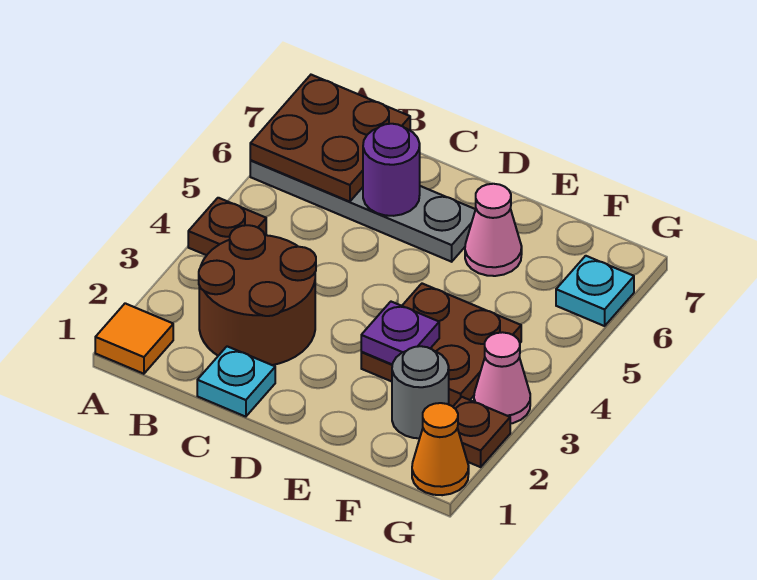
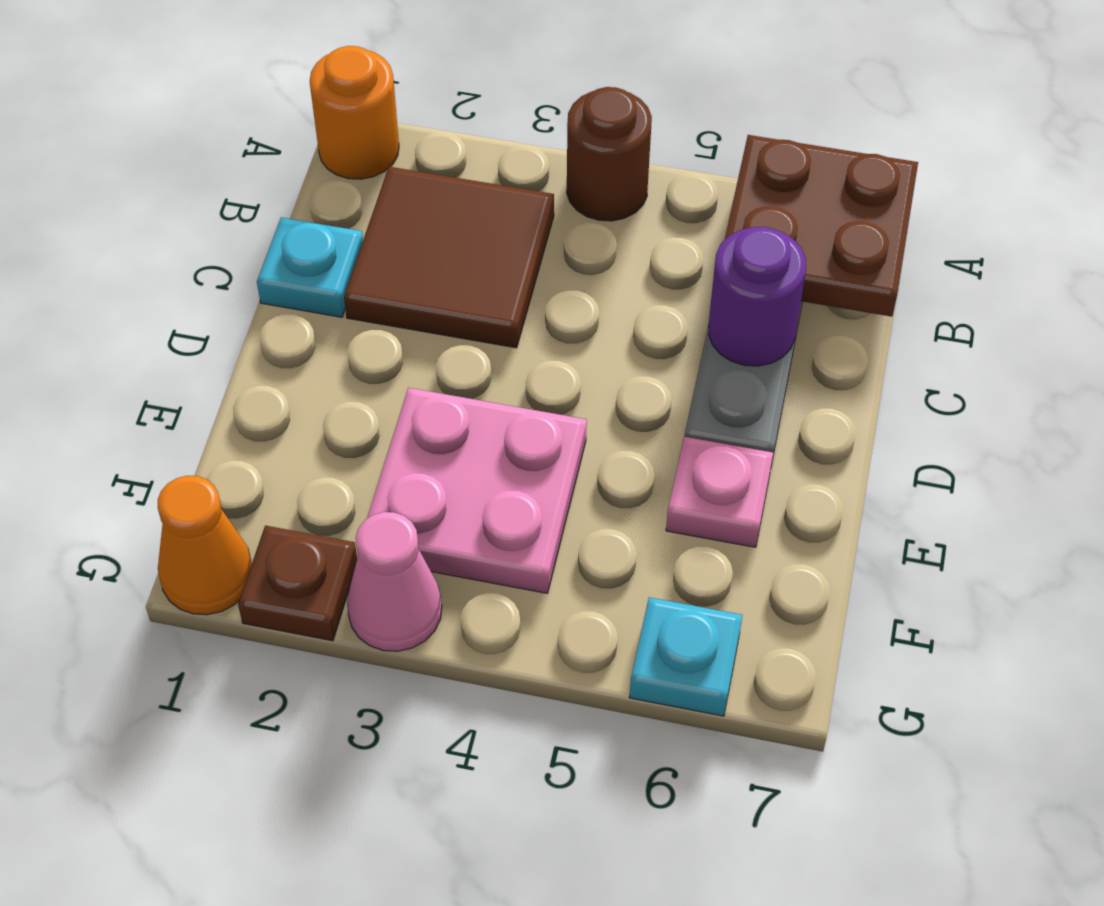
orange tile A1 level 1 -> orange round brick A1 level 1
brown plate A4 level 1 -> brown round brick A4 level 1
brown round brick B2:C3 level 1 -> brown tile B2:C3 level 1
brown plate E3:F4 level 1 -> pink plate E3:F4 level 1
purple plate E3 level 2 -> none
pink cone E6 level 1 -> pink plate E6 level 1
grey round brick F2 level 1 -> none

